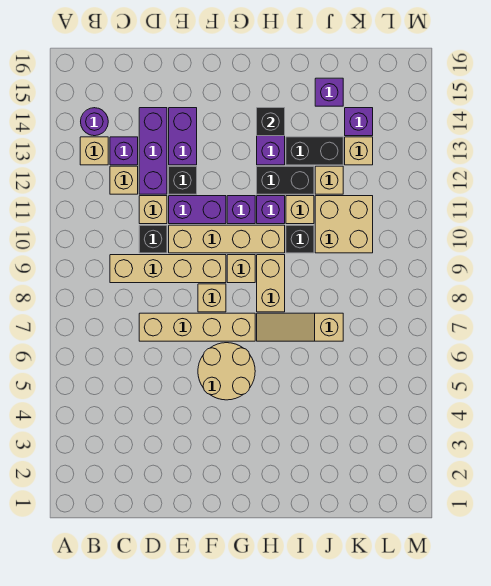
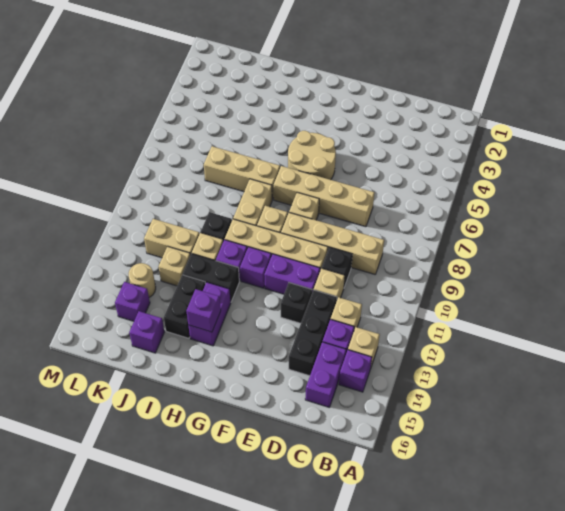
purple round brick B14 level 1 -> purple brick B14 level 1
purple brick D12:D14 level 1 -> black brick D12:D14 level 1
purple brick E13:E14 level 1 -> purple brick C14:C15 level 1
tan slope H7:J7 level 1 top J -> tan brick H7:J7 level 1
black brick H14 level 2 -> purple brick H14 level 2
black brick I13:J13 level 1 -> black brick I13:I14 level 1
tan brick J10:K11 level 1 -> tan brick J11:K11 level 1
tan brick K13 level 1 -> tan round brick K13 level 1

